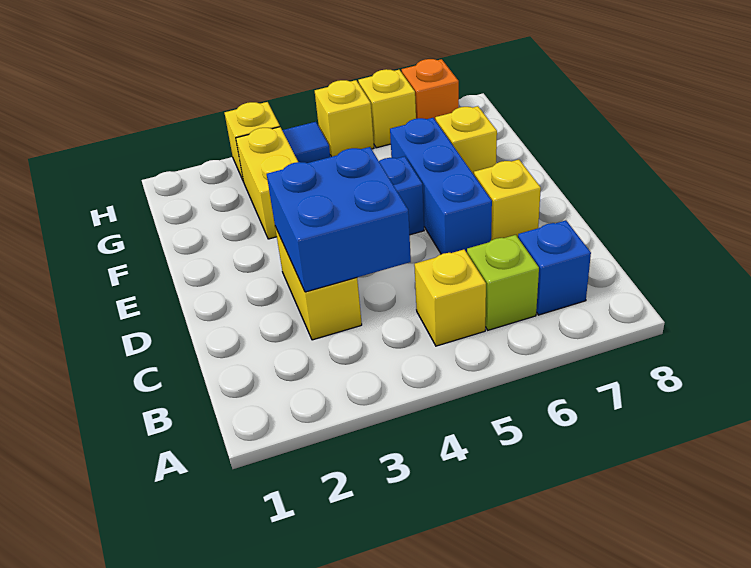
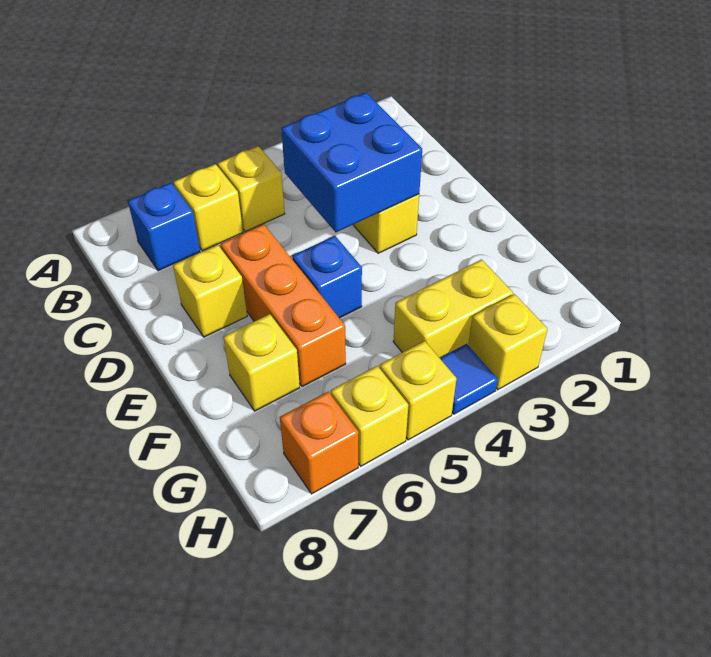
lime brick B6 level 1 -> yellow brick B6 level 1
blue brick D6:F6 level 1 -> orange brick D6:F6 level 1
yellow brick F3:G3 level 1 -> yellow brick G3:G4 level 1

